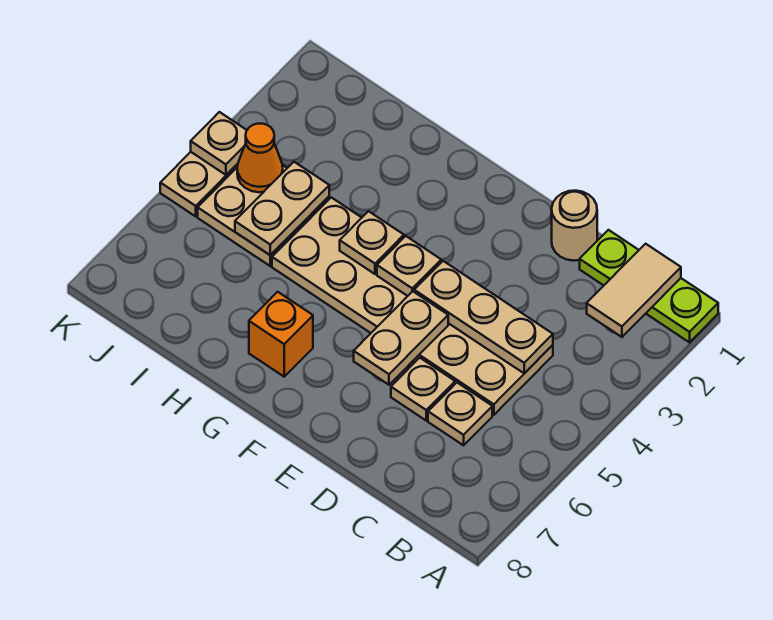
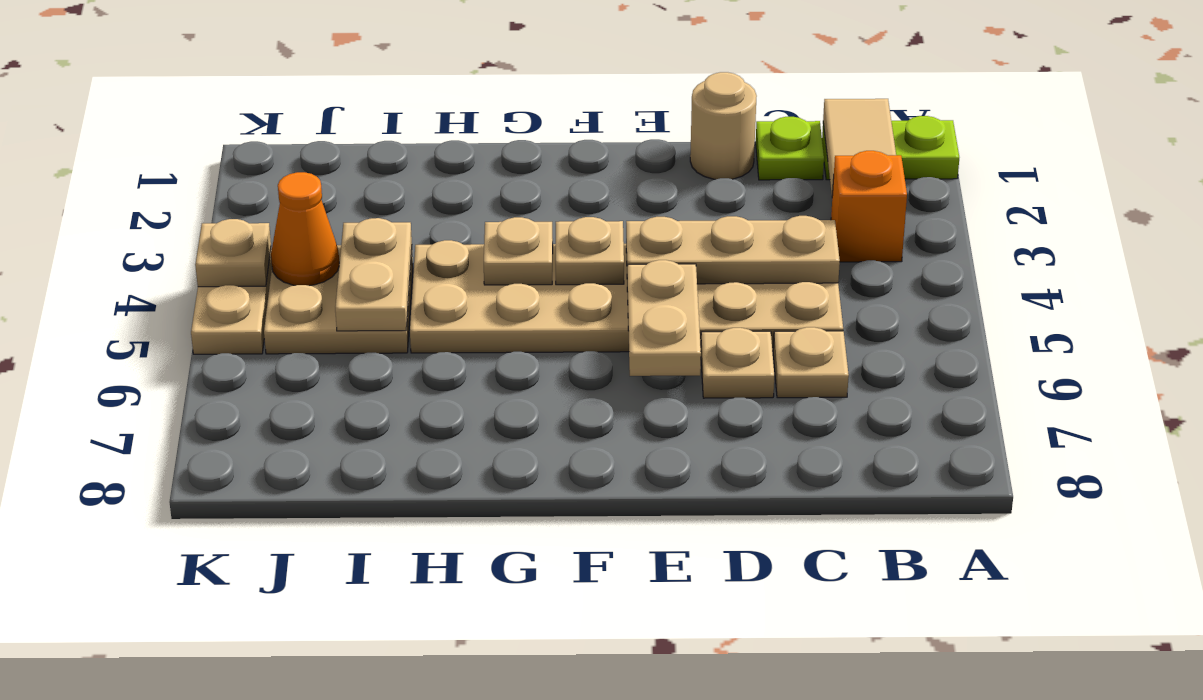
orange brick G7 level 1 -> orange brick B3 level 1

